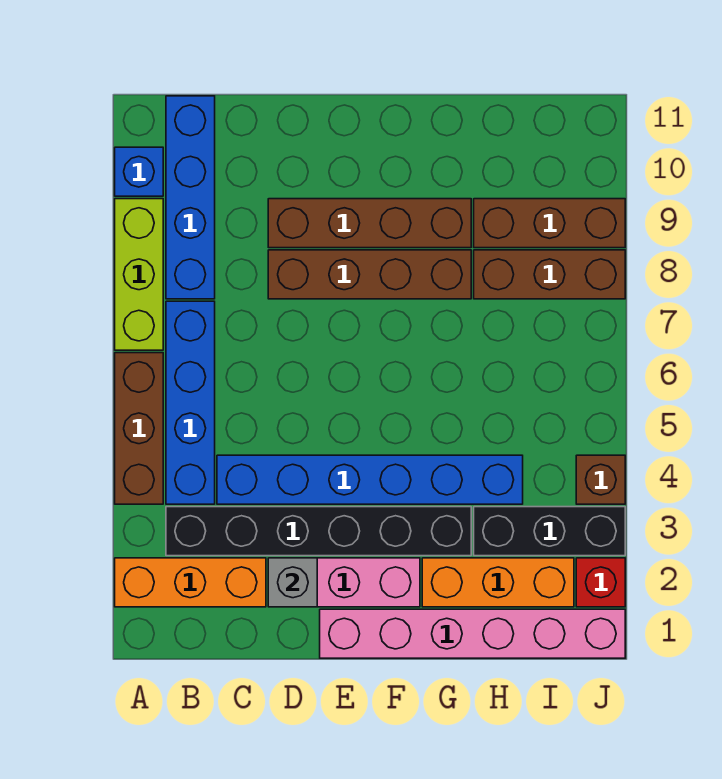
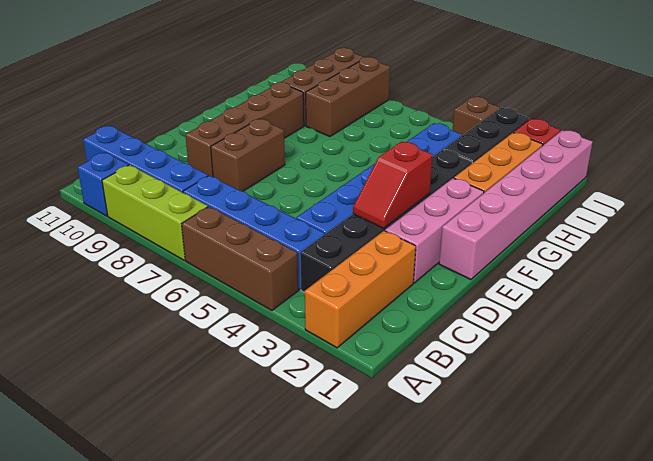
grey brick D2 level 2 -> none
none -> red slope D3:E3 level 2 top E
brown brick D8:G8 level 1 -> brown brick D8:E8 level 1

